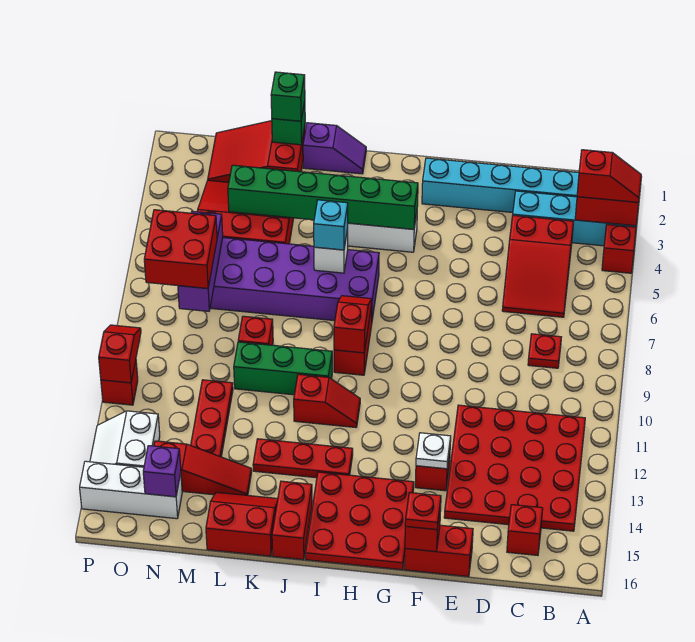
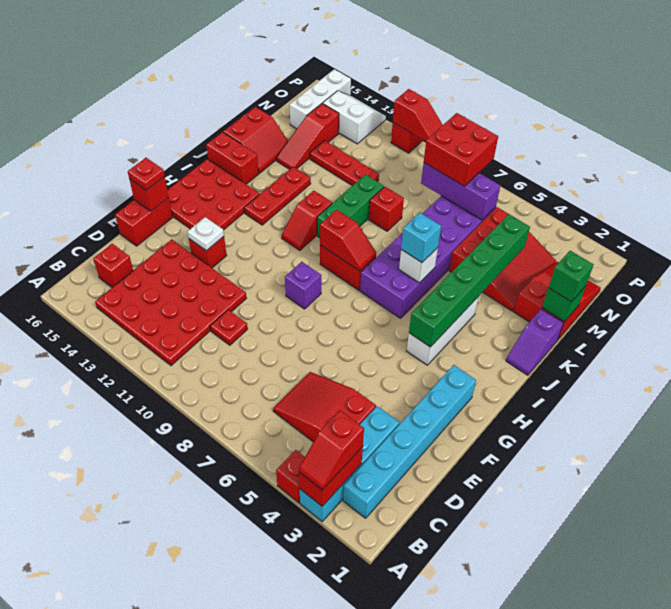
red plate C8 level 1 -> red plate D10 level 1
purple brick N15 level 2 -> purple brick G9 level 1

